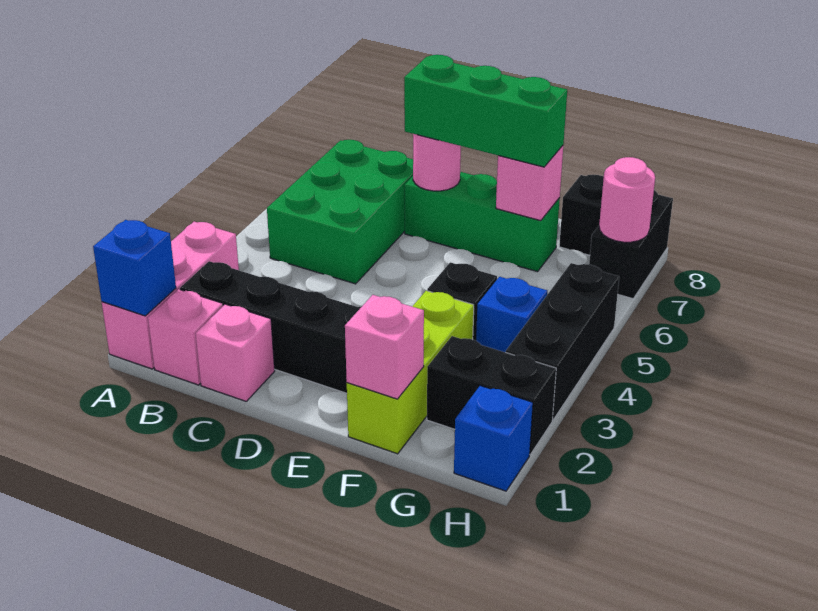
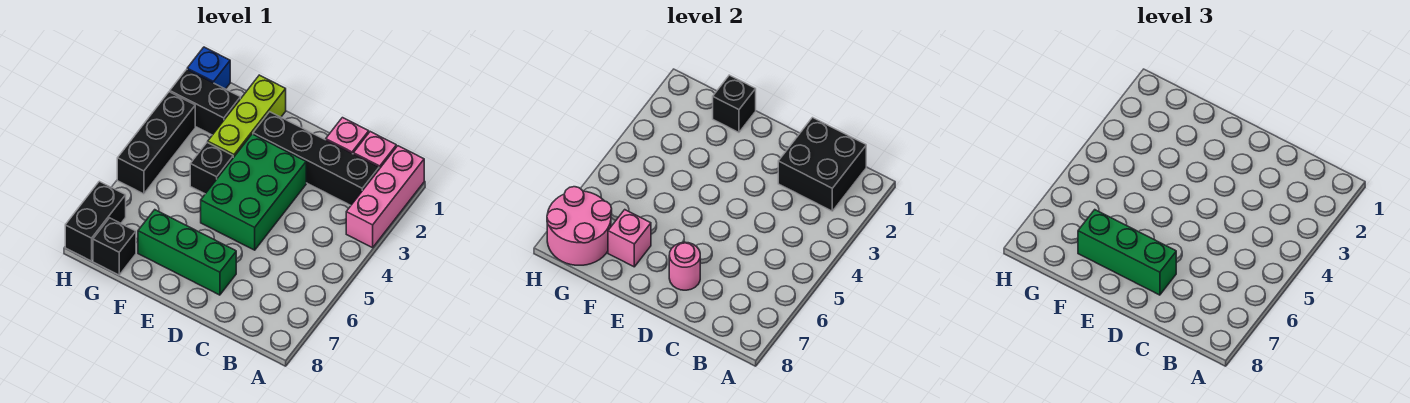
blue brick A1 level 2 -> none
none -> black brick B1:C2 level 2
green brick B5:C7 level 1 -> green brick D3:E5 level 1
pink brick F1 level 2 -> black brick F1 level 2
blue brick G4 level 1 -> none
pink round brick H7 level 2 -> pink round brick G7:H8 level 2

